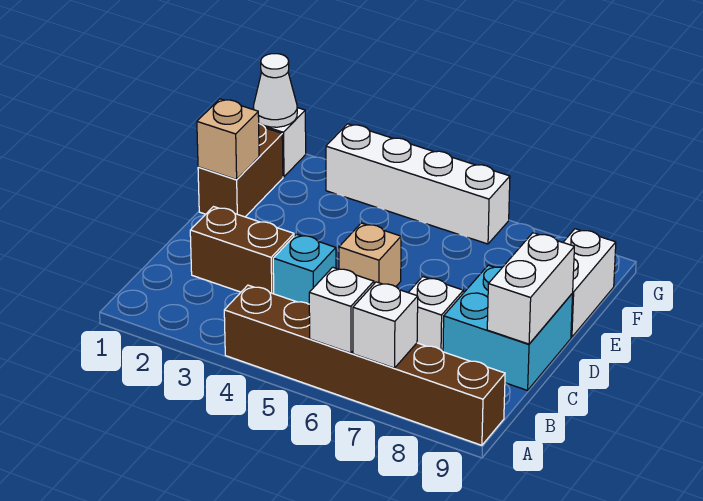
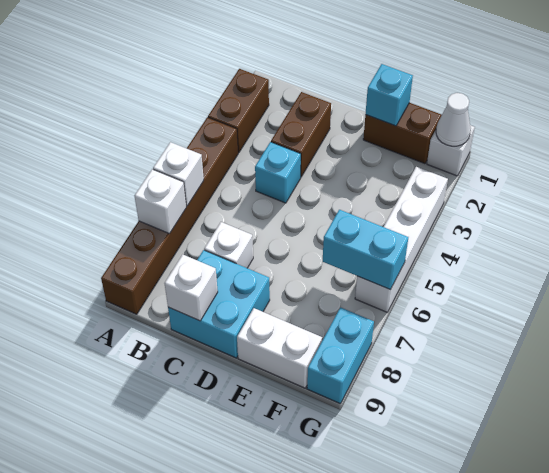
none -> brown brick A2:A3 level 1
white brick C9:D9 level 2 -> white brick C9 level 2
tan brick D5 level 1 -> none
tan brick E1 level 2 -> cyan brick E1 level 2
none -> cyan brick F6:G6 level 2
none -> cyan brick G8:G9 level 1

